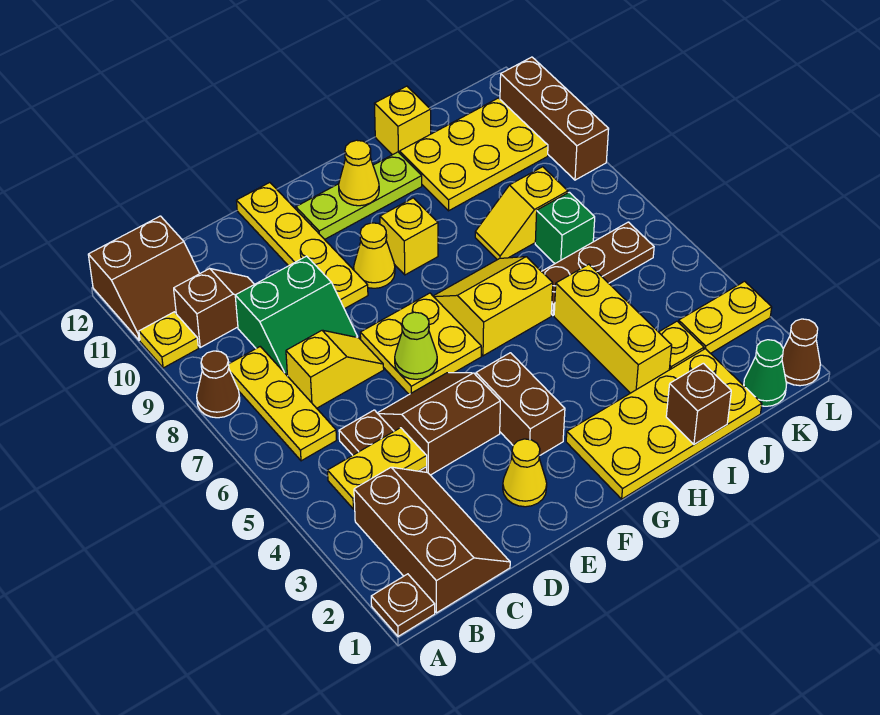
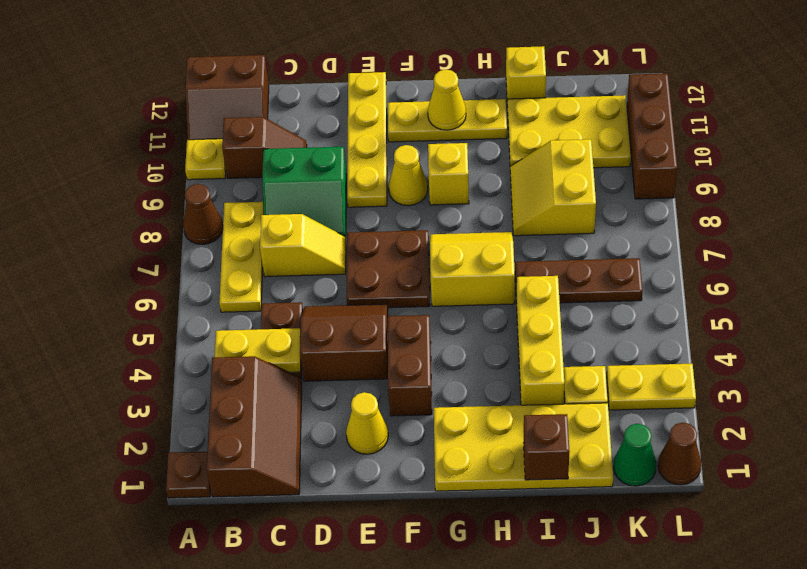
yellow plate E6:F7 level 1 -> brown plate E6:F7 level 1
lime cone E6 level 2 -> none
lime plate F11:H11 level 1 -> yellow plate F11:H11 level 1
yellow slope I8:J8 level 1 top J -> yellow slope I8:J9 level 1 top J
green brick J7 level 1 -> none

